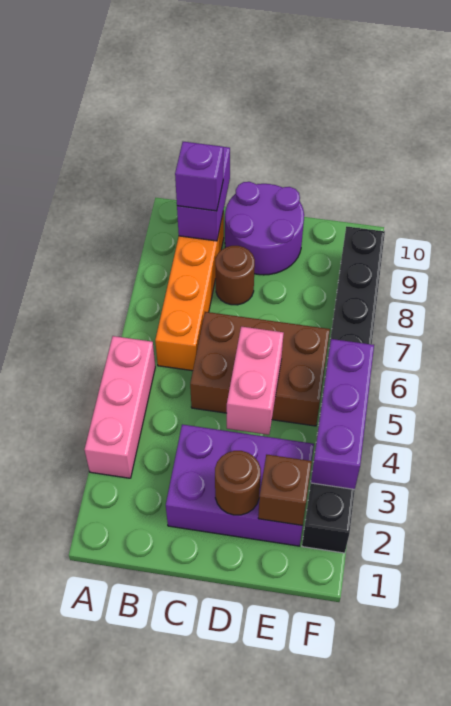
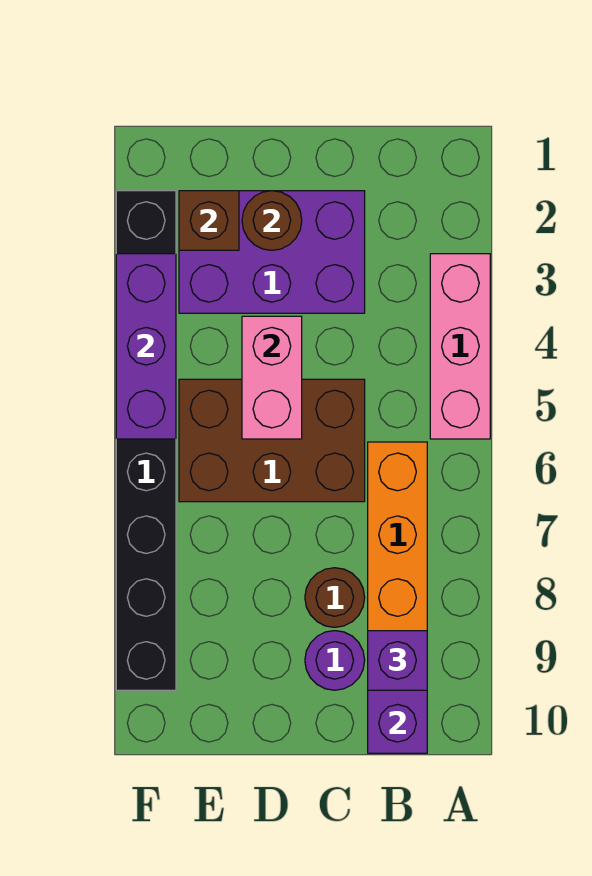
purple round brick C9:D10 level 1 -> purple round brick C9 level 1

